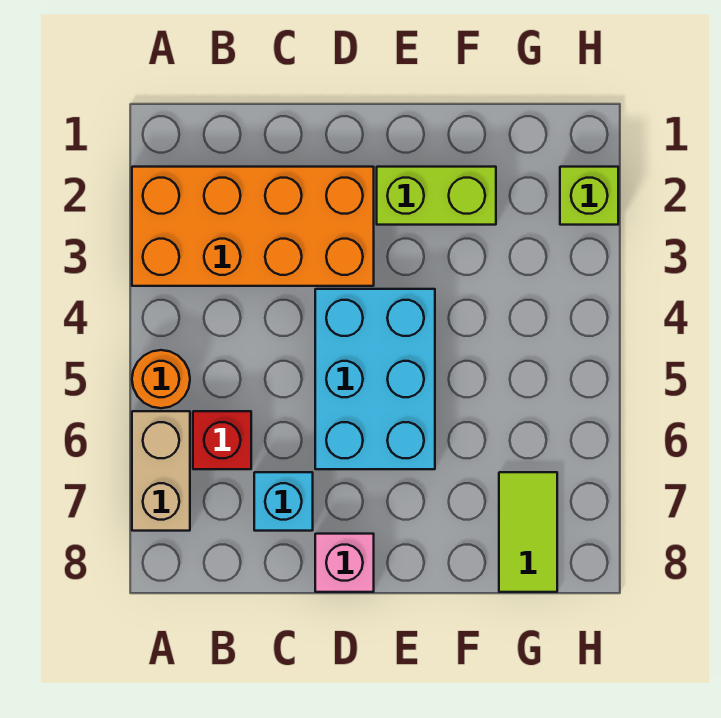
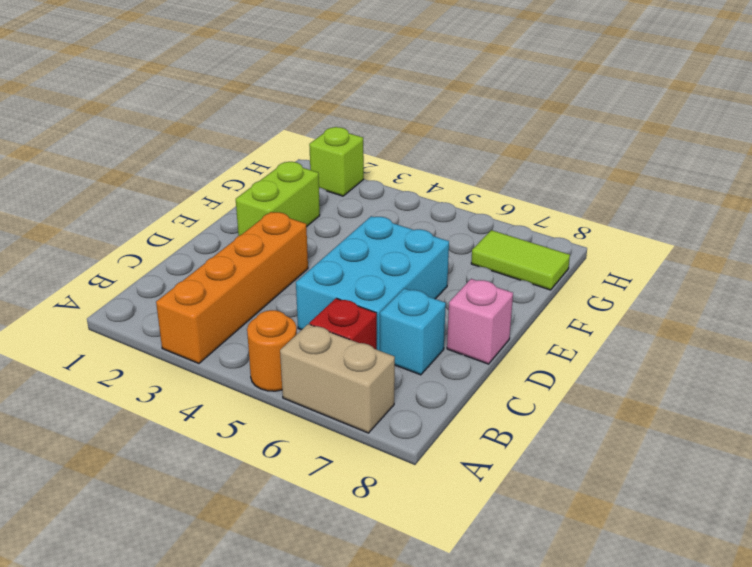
orange brick A2:D3 level 1 -> orange brick A3:D3 level 1
cyan brick D4:E6 level 1 -> cyan brick C5:E6 level 1

